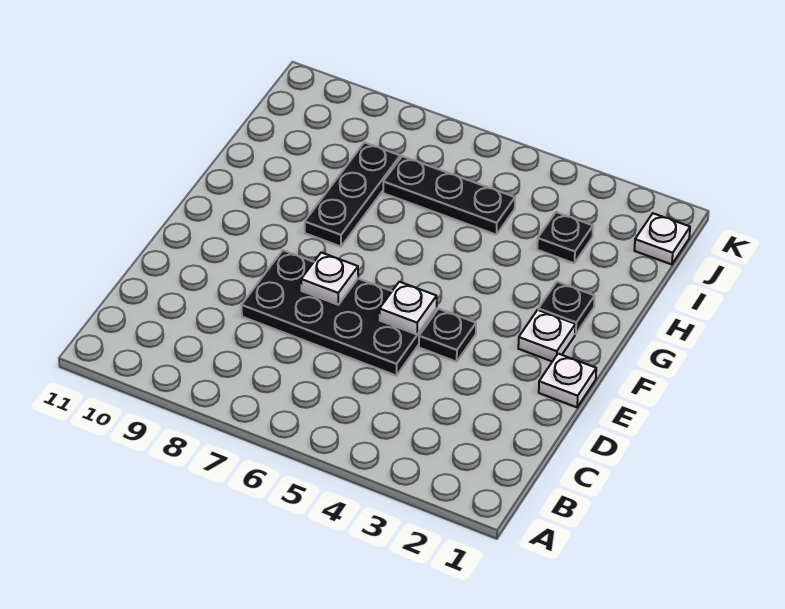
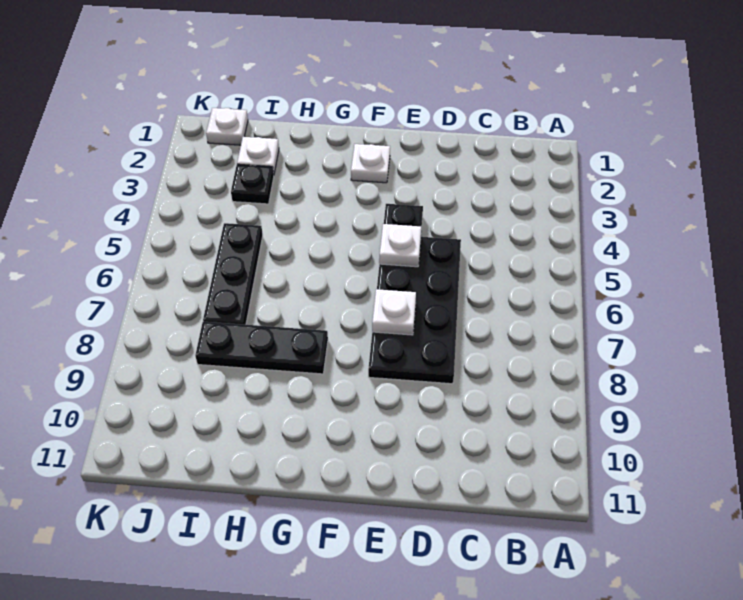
white plate E1 level 1 -> white plate I2 level 1
black plate G2 level 1 -> none

